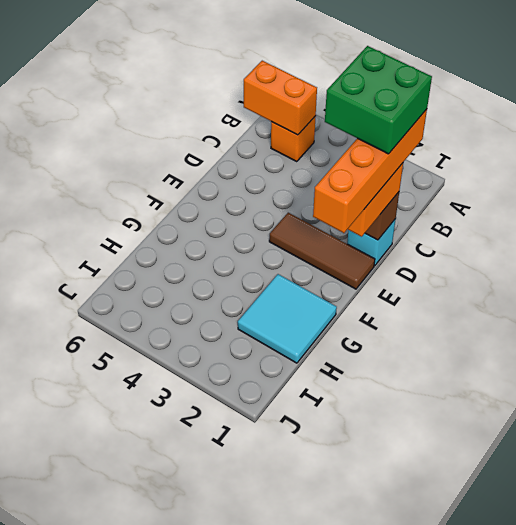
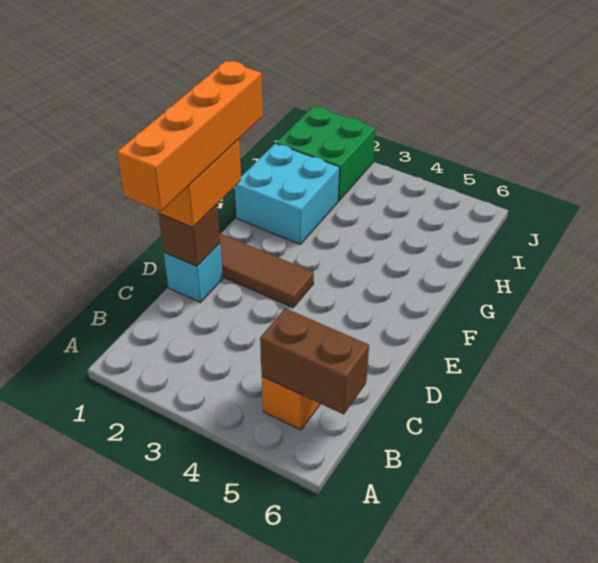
orange brick B5:B6 level 2 -> brown brick B5:B6 level 2
green brick C1:D2 level 5 -> green brick I1:J2 level 1
cyan tile G1:H2 level 1 -> cyan brick G1:H2 level 1

